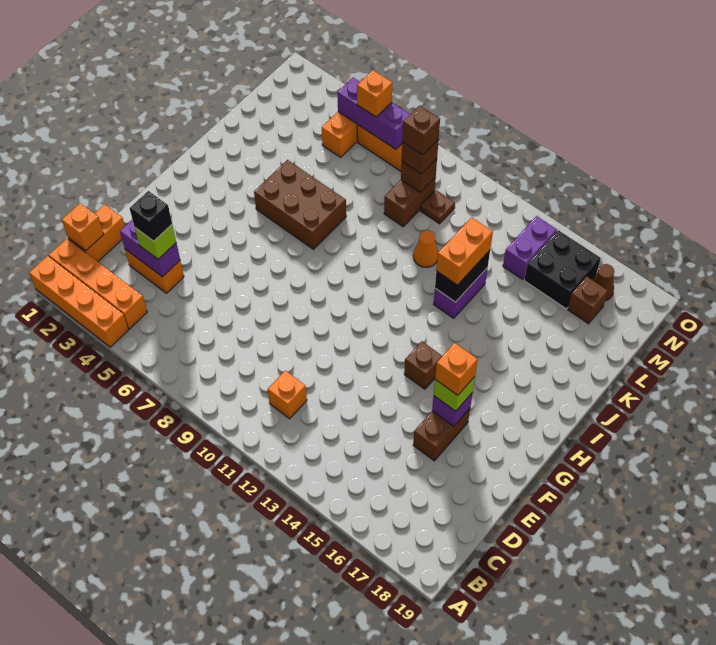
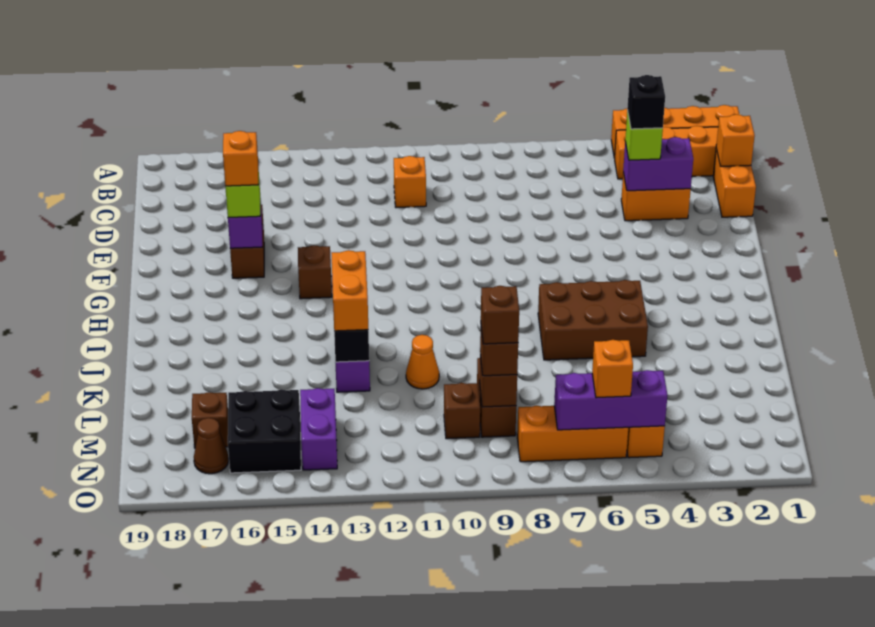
brown plate M10 level 1 -> brown brick M10 level 1

